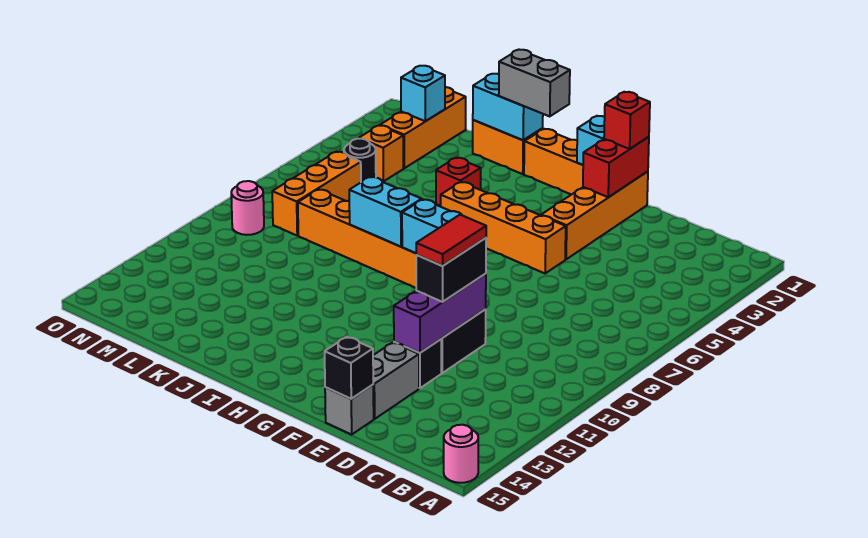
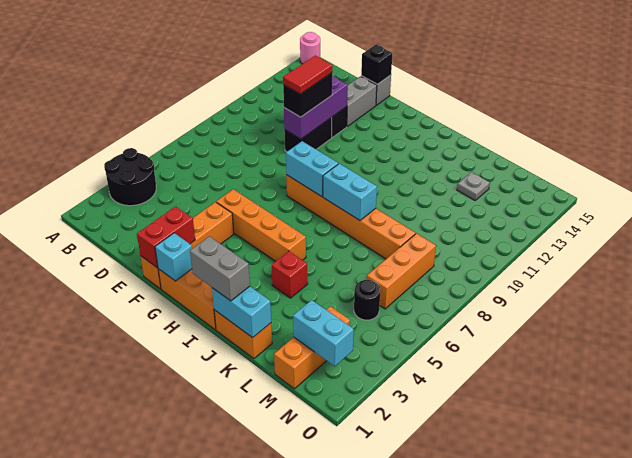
none -> black round brick A3:B4 level 1
red brick F1 level 3 -> none
none -> grey plate L13 level 1
cyan brick M2 level 2 -> cyan brick M2:N2 level 2
orange brick M4 level 1 -> none
pink round brick N9 level 1 -> none

